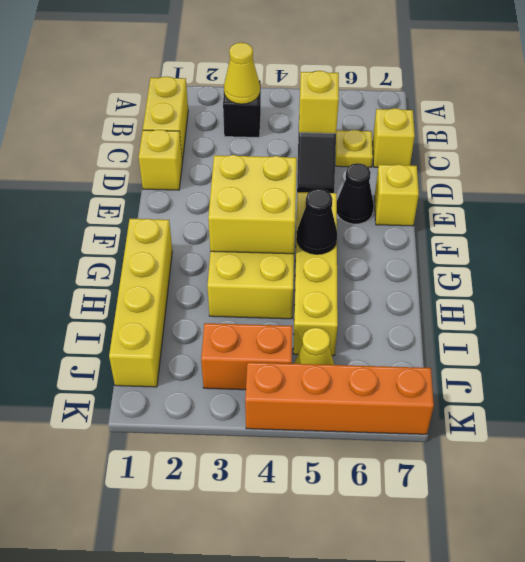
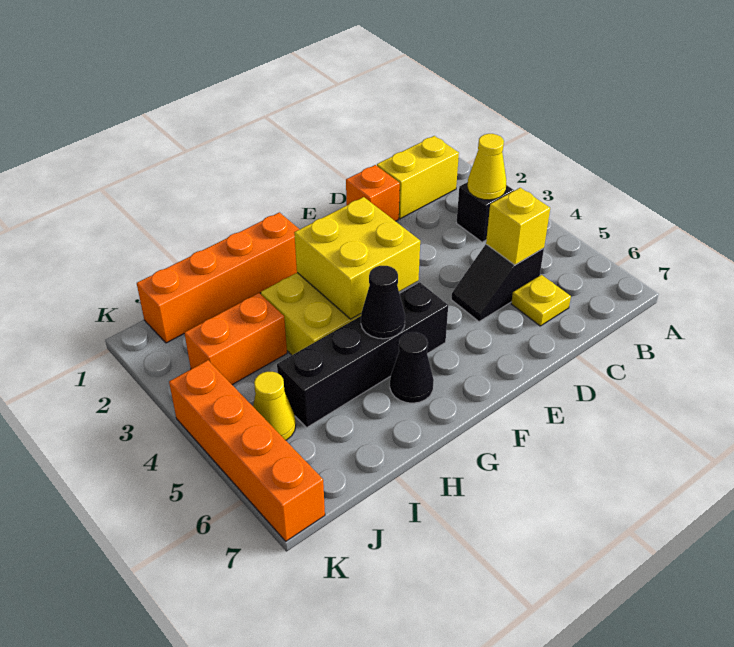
yellow brick C7 level 1 -> none
yellow brick D1 level 1 -> orange brick D1 level 1
black cone E6 level 1 -> black cone G6 level 1
yellow brick E7 level 1 -> none
yellow brick F5:I5 level 1 -> black brick F5:I5 level 1
yellow brick G1:J1 level 1 -> orange brick G1:J1 level 1
orange brick J3:J4 level 1 -> orange brick I3:J3 level 1

